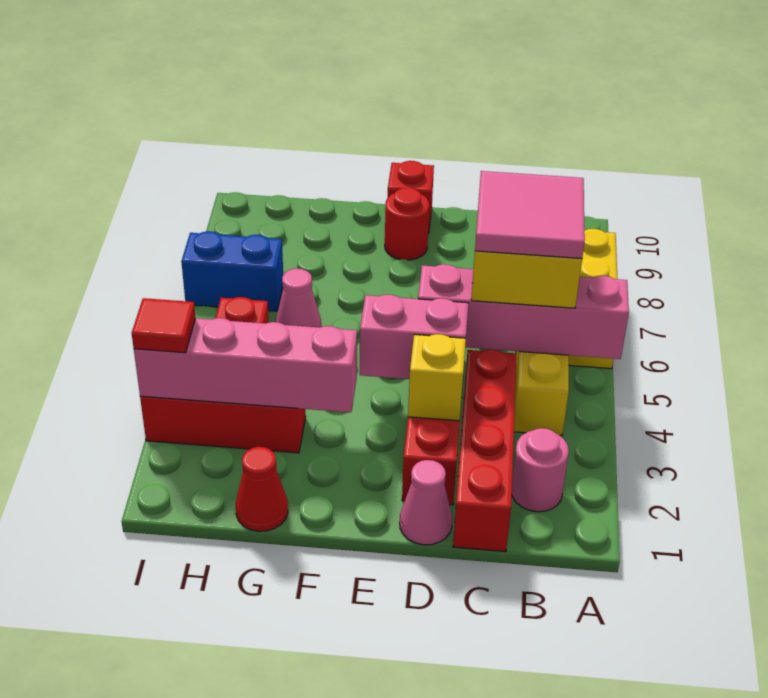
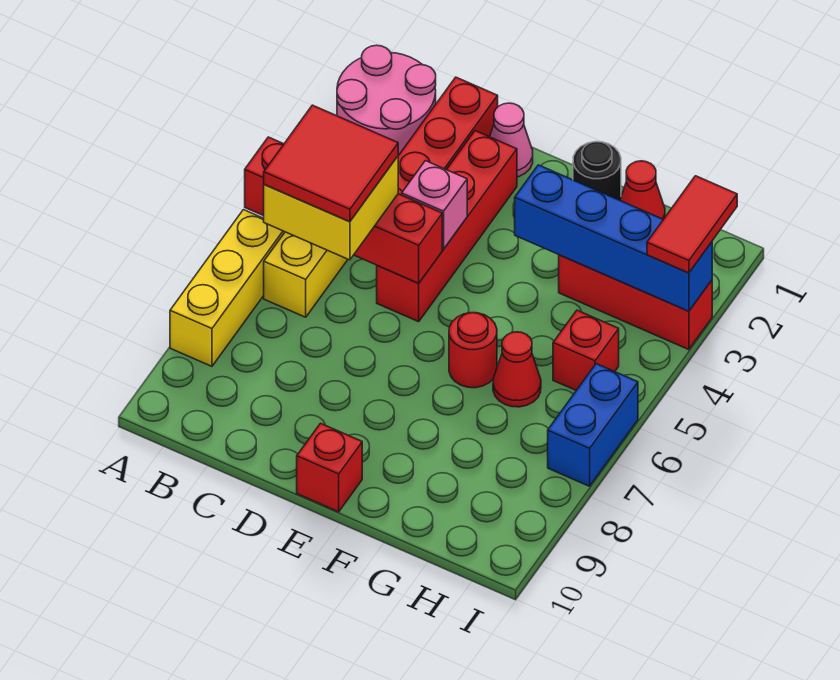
pink brick A5:D5 level 2 -> red brick A5:D5 level 2
pink round brick B2 level 1 -> pink round brick A1:B2 level 1
pink tile B5:C6 level 4 -> red tile B5:C6 level 4
yellow brick D3 level 2 -> none
pink brick D4:E4 level 2 -> pink brick D4 level 2
red round brick E9 level 1 -> red round brick F6 level 1
none -> black round brick F1 level 1
pink brick F3:I3 level 2 -> blue brick F3:I3 level 2
pink cone G6 level 1 -> red cone G6 level 1
blue brick H7:I7 level 1 -> blue brick I6:I7 level 1
red tile I3 level 3 -> red tile I2:I3 level 3

